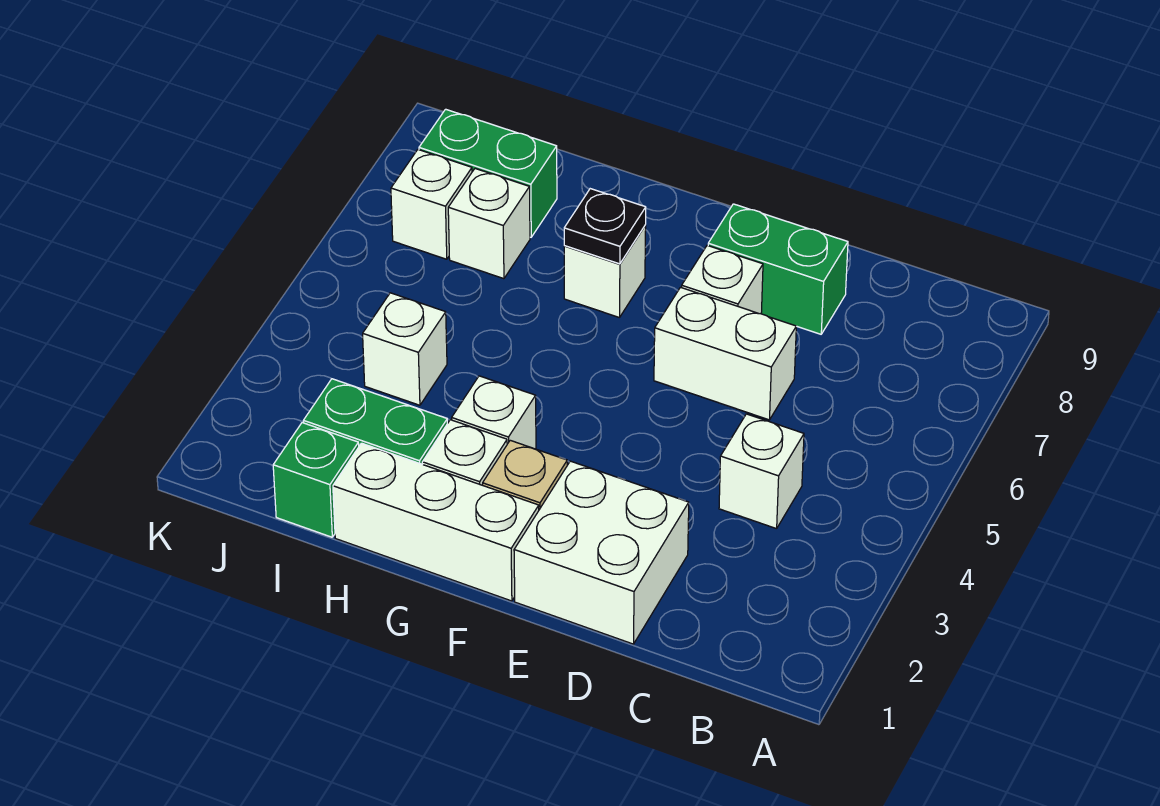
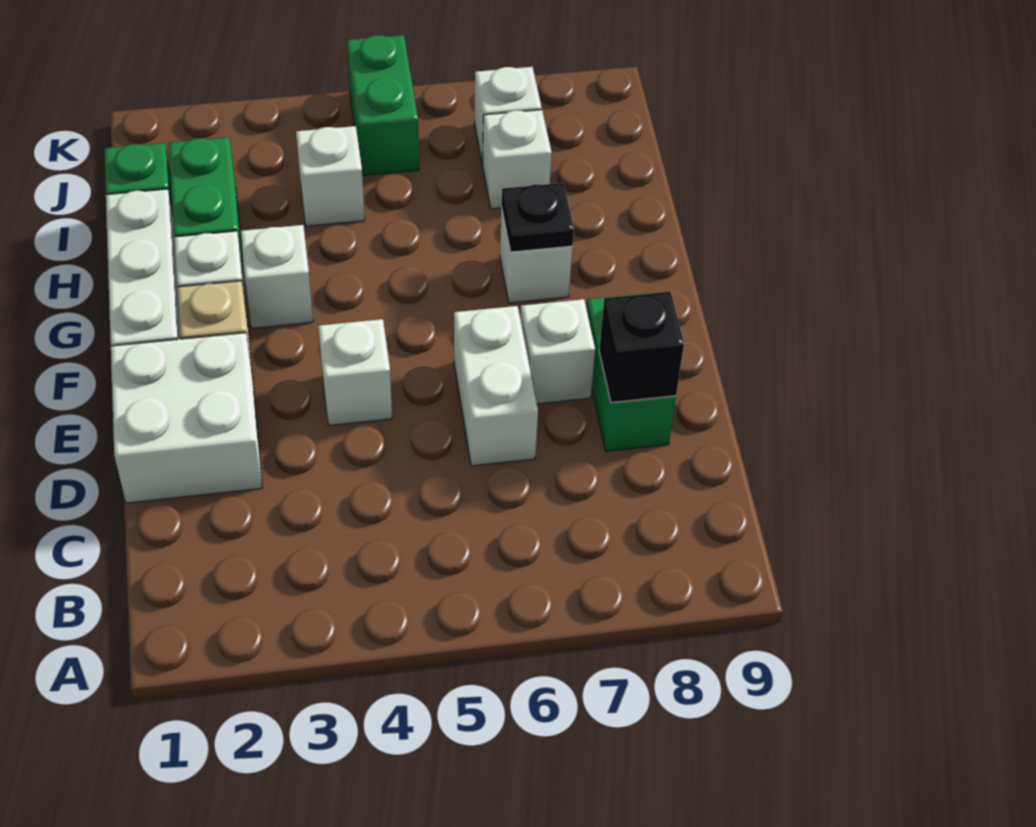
white brick C4 level 1 -> white brick E4 level 1
none -> black brick D8 level 2
green brick I8:J8 level 1 -> green brick J5:K5 level 1

